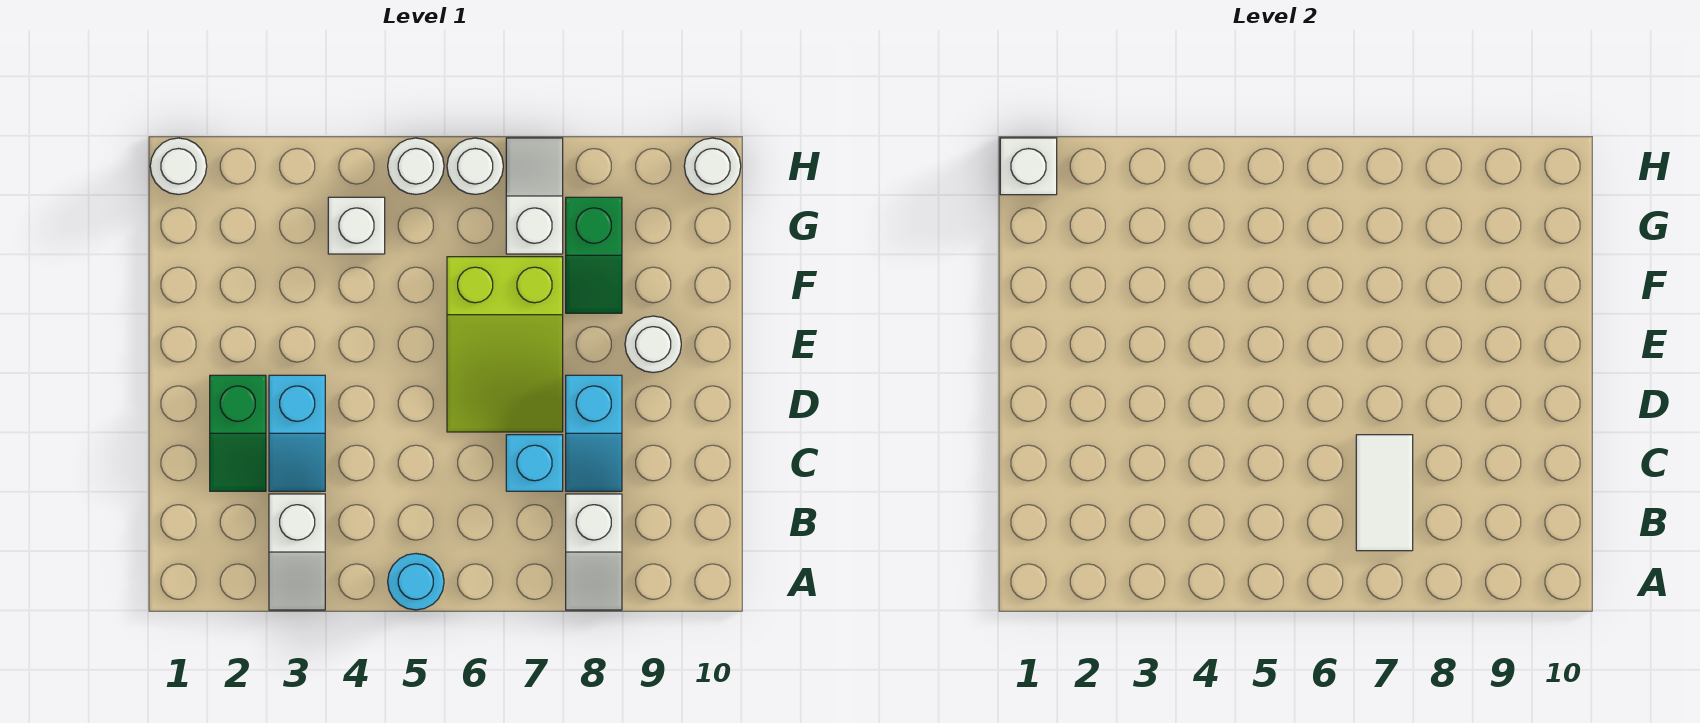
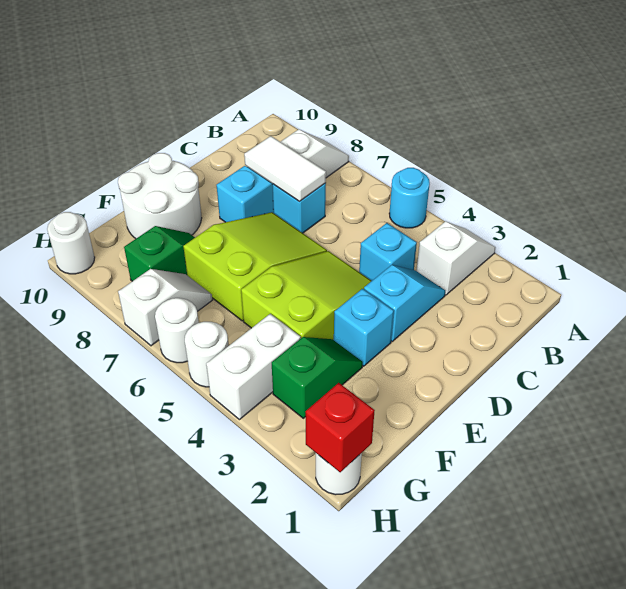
white tile B7:C7 level 2 -> white tile C7:C8 level 2
green slope C2:D2 level 1 top D -> green slope F3:G3 level 1 top G
none -> cyan brick C4 level 1
none -> lime slope D4:F5 level 1 top F
none -> cyan brick E3 level 1
white round brick E9 level 1 -> white round brick E9:F10 level 1
white brick G4 level 1 -> white brick G4:H4 level 1
white slope G7:H7 level 1 top G -> white slope G7:H7 level 1 top H
white brick H1 level 2 -> red brick H1 level 2

